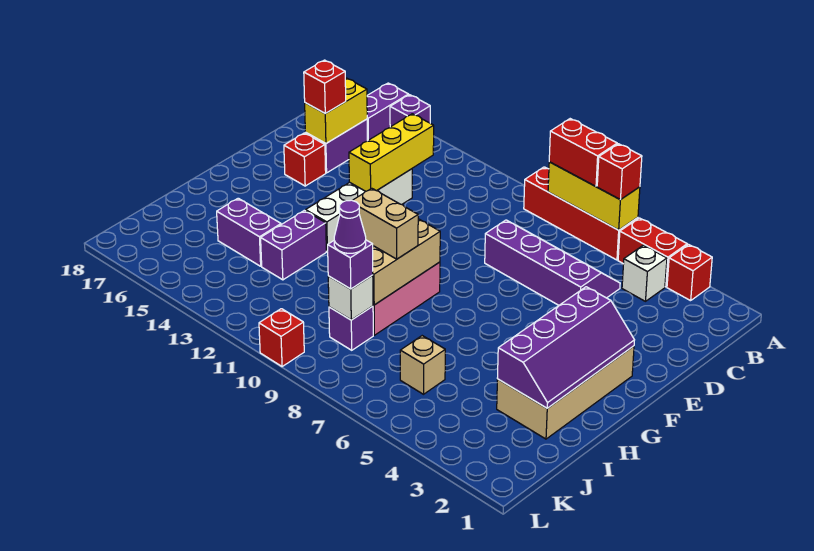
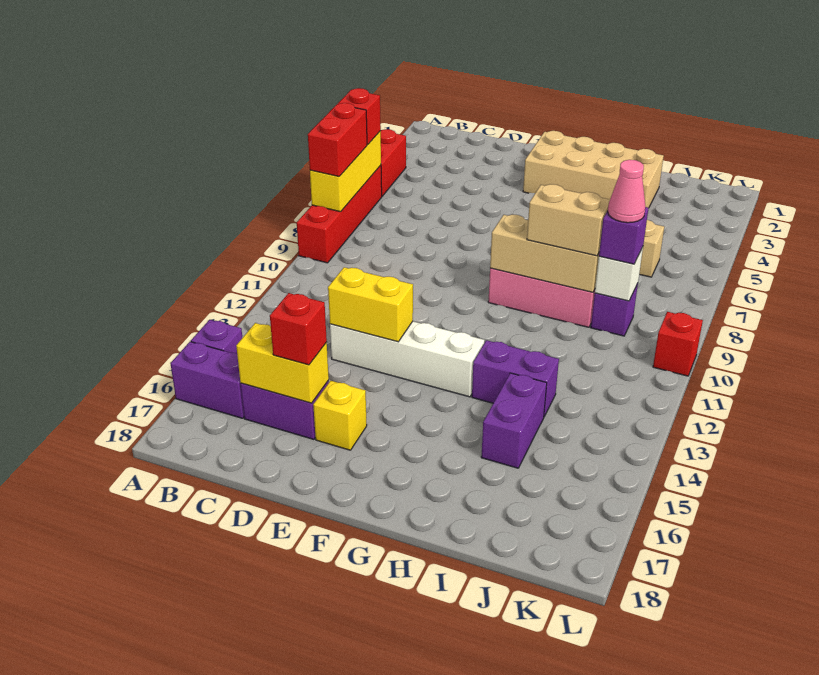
red brick A3 level 1 -> none
white brick B4 level 1 -> none
purple slope C5:D8 level 1 top D -> none
yellow brick C13:E13 level 2 -> yellow brick D13:E13 level 2
red brick E16 level 1 -> yellow brick E16 level 1
purple slope F2:I3 level 2 top 3 -> none
tan brick H9:H10 level 3 -> tan brick H9:I9 level 3
purple cone J9 level 4 -> pink cone J9 level 4

